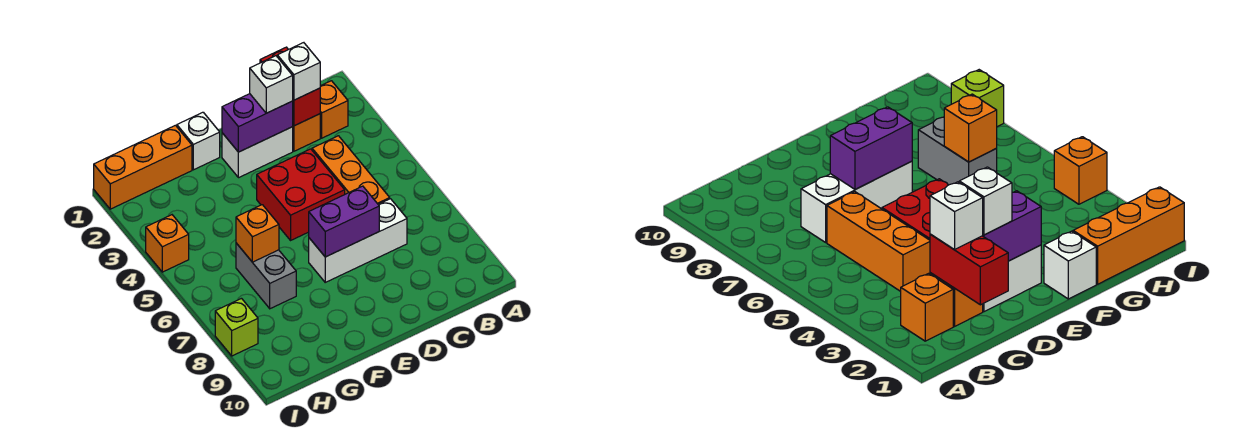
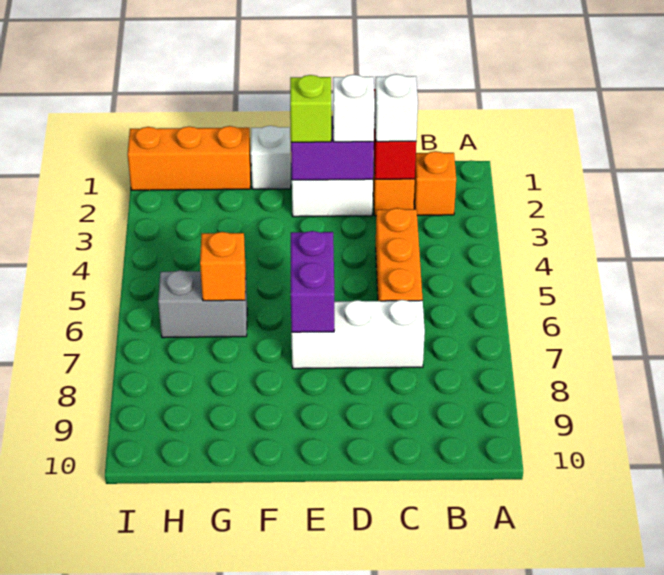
red brick D4:E5 level 1 -> none
purple brick D7:E7 level 2 -> purple brick E6:E7 level 2
grey brick G6:G7 level 1 -> grey brick G6:H6 level 1
orange brick I4 level 1 -> none
lime brick I8 level 1 -> lime brick E2 level 3

